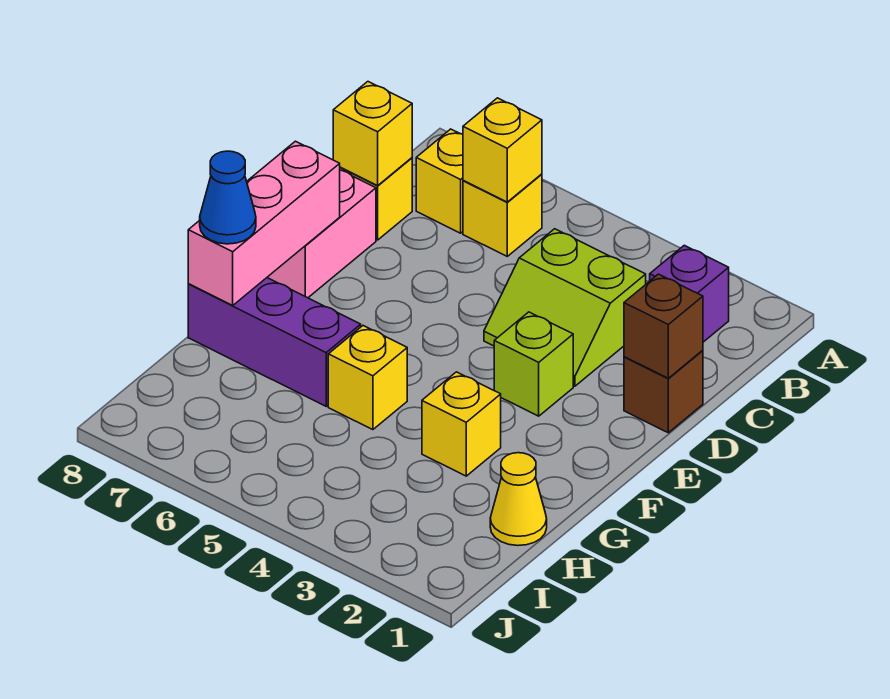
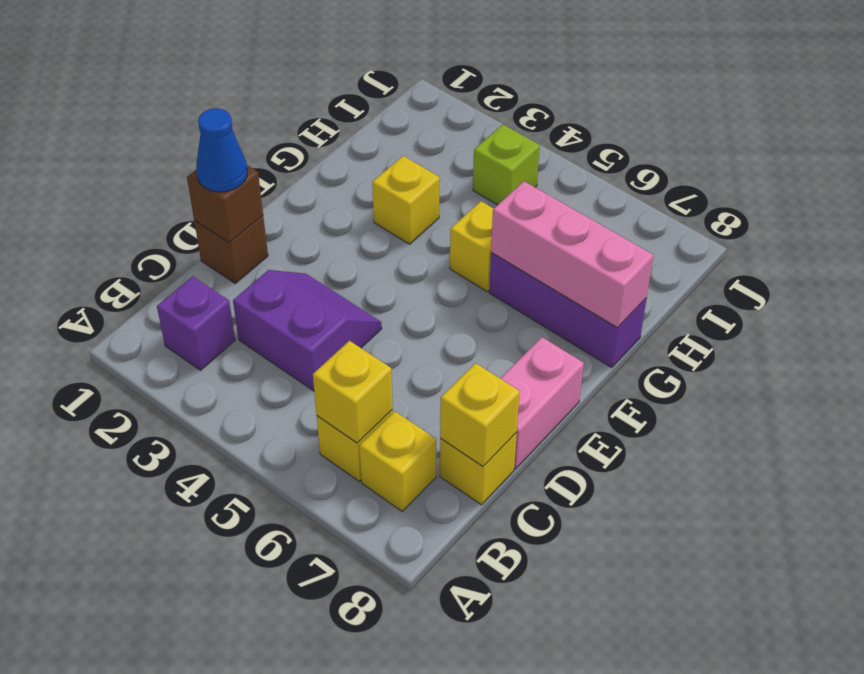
lime slope C3:D4 level 1 top C -> purple slope C3:D4 level 1 top C
lime brick E3 level 1 -> lime brick I4 level 1
pink brick E8:G8 level 2 -> pink brick G6:G8 level 2
blue cone G8 level 3 -> blue cone D1 level 3
yellow cone H1 level 1 -> none

